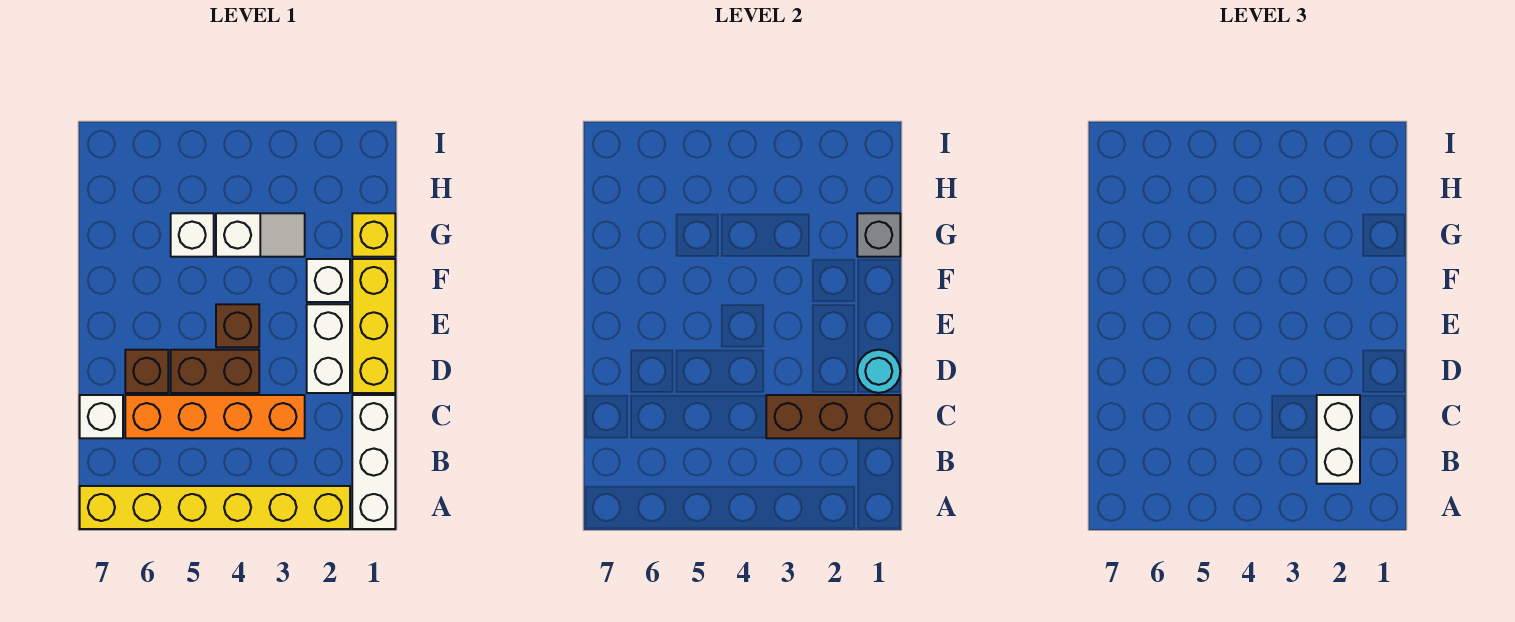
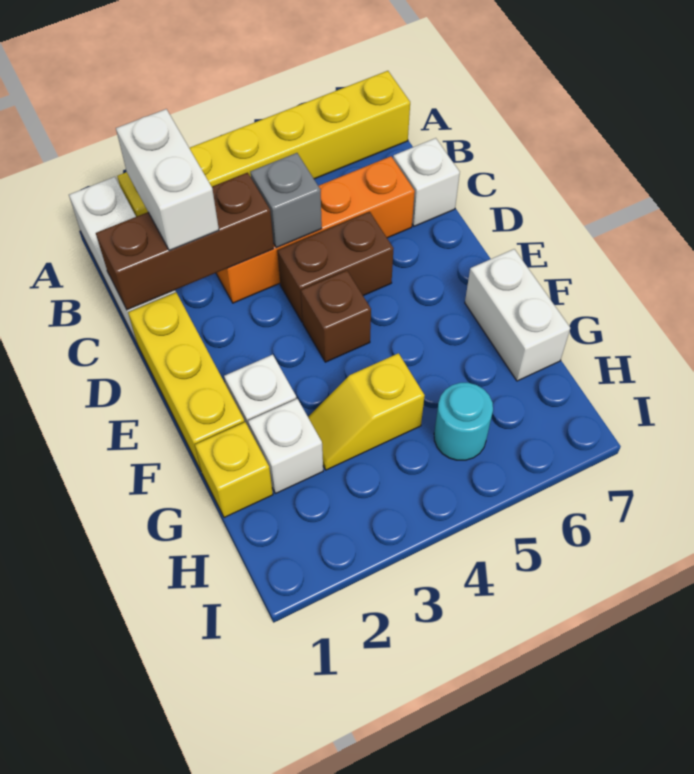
cyan round brick D1 level 2 -> cyan round brick H5 level 1
white brick D2:E2 level 1 -> white brick F7:G7 level 1
brown brick D6 level 1 -> none
grey brick G1 level 2 -> grey brick C4 level 2
white slope G3:G4 level 1 top 4 -> yellow slope G3:G4 level 1 top 4
white brick G5 level 1 -> white brick G2 level 1

